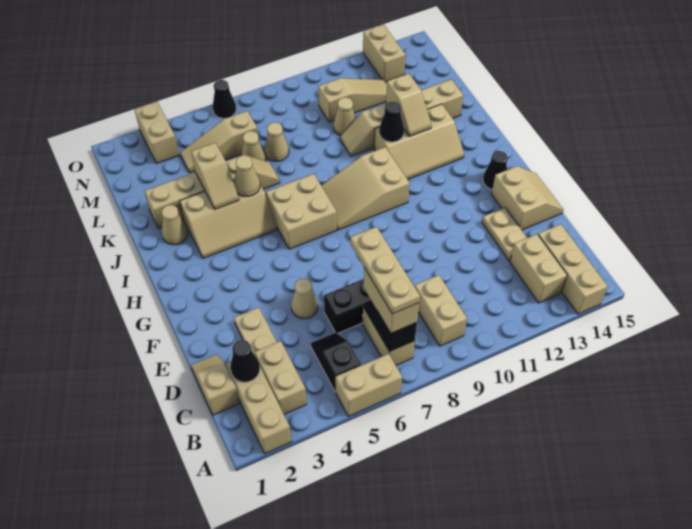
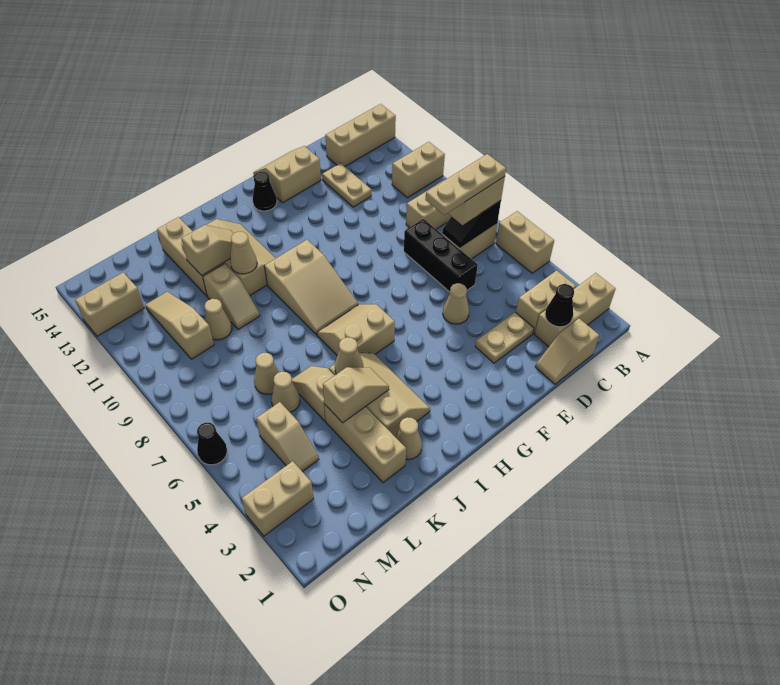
black slope B5:C5 level 1 top B -> none
tan brick B13:C13 level 1 -> tan brick A11:B11 level 1
tan plate D13:E13 level 1 -> tan plate D12:D13 level 1
tan brick H6:I7 level 1 -> tan slope H6:I7 level 1 top 6
black cone J11 level 2 -> tan cone J11 level 2
tan slope M4:M6 level 1 top 6 -> tan slope M4:M5 level 1 top 5

